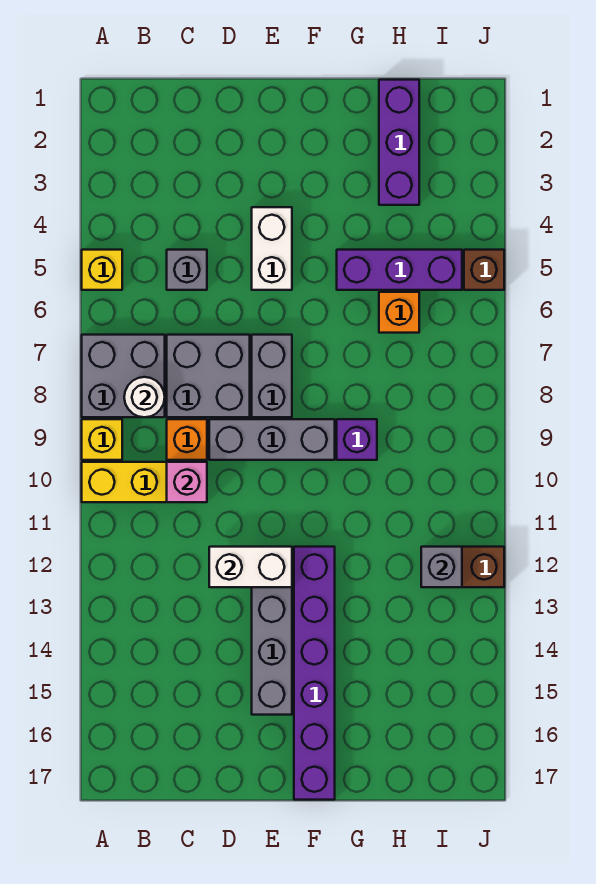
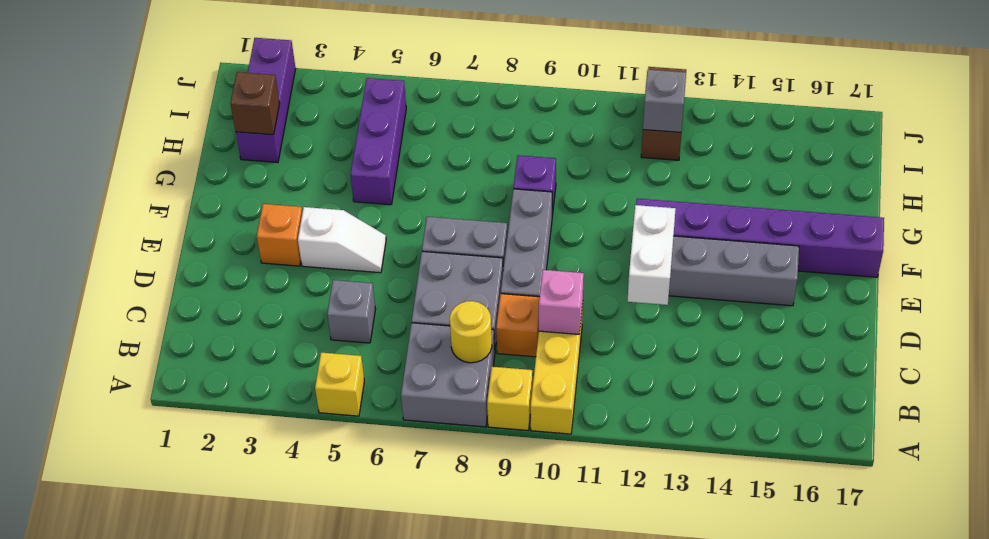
white round brick B8 level 2 -> yellow round brick B8 level 2
white brick E4:E5 level 1 -> white slope E4:E5 level 1 top 4
purple brick H1:H3 level 1 -> purple brick H2:J2 level 1
orange brick H6 level 1 -> orange brick E3 level 1
brown brick J5 level 1 -> brown brick H2 level 2

